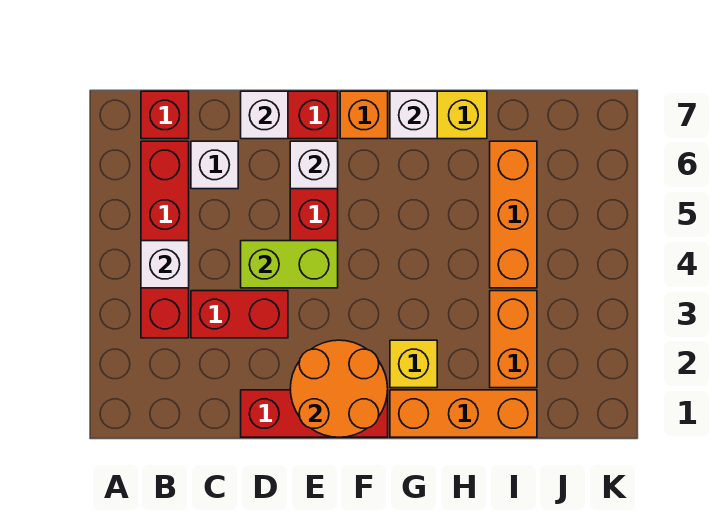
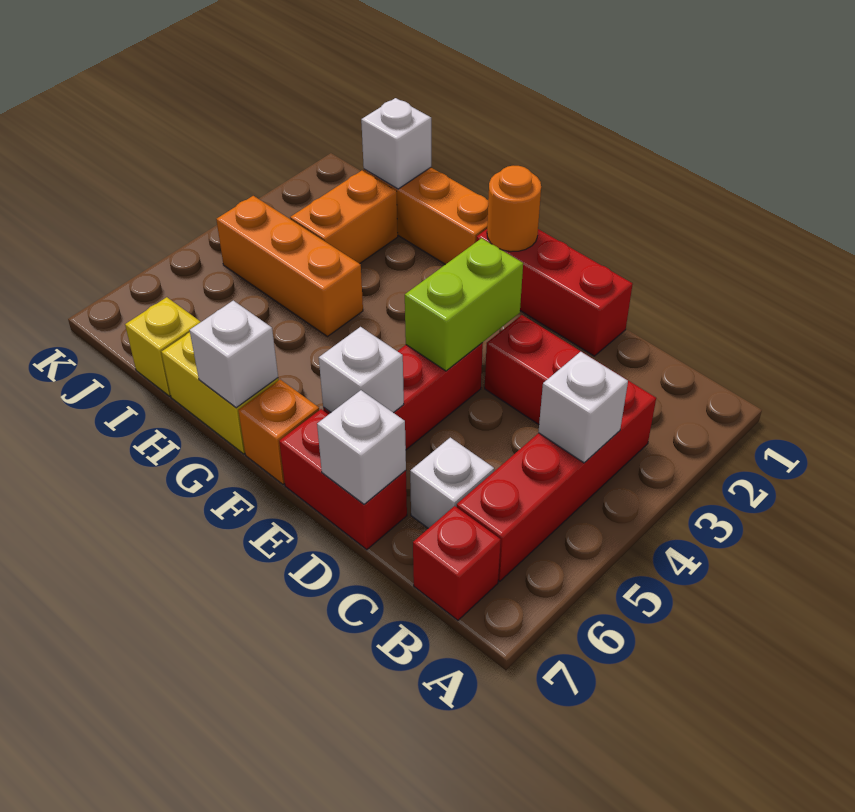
lime brick D4:E4 level 2 -> lime brick E3:E4 level 2
orange round brick E1:F2 level 2 -> orange round brick F1 level 2
yellow brick G2 level 1 -> yellow brick I7 level 1
none -> white brick I1 level 2
orange brick I4:I6 level 1 -> orange brick H4:J4 level 1

